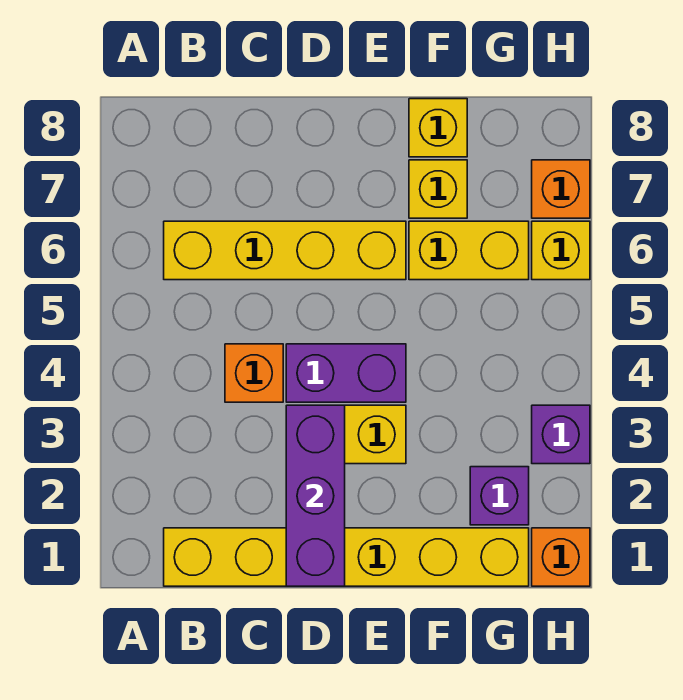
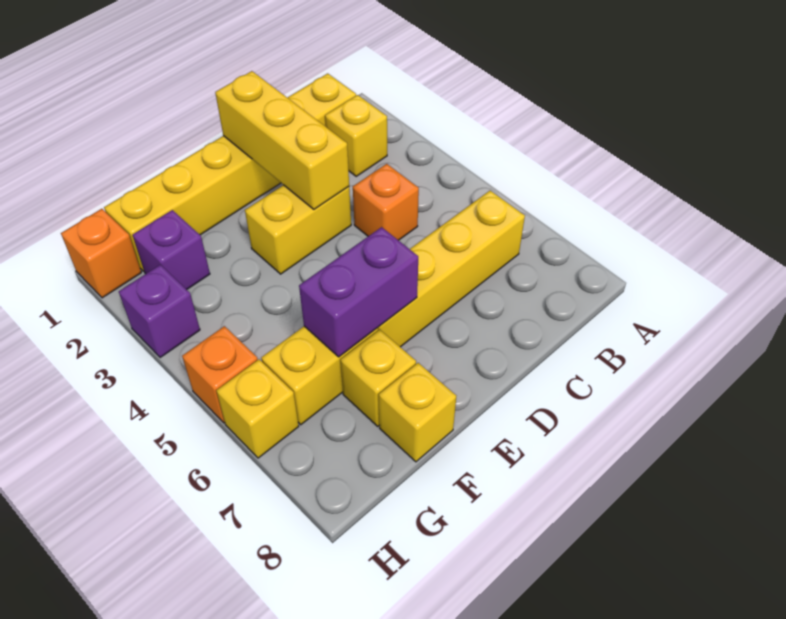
none -> yellow brick B2 level 1
purple brick D1:D3 level 2 -> yellow brick D1:D3 level 2
purple brick D4:E4 level 1 -> purple brick E6:F6 level 2
orange brick H7 level 1 -> orange brick H5 level 1

